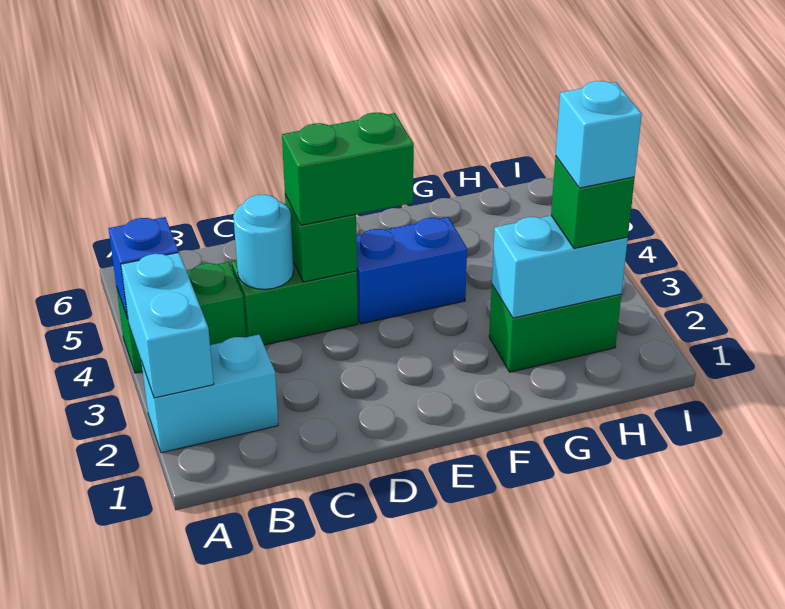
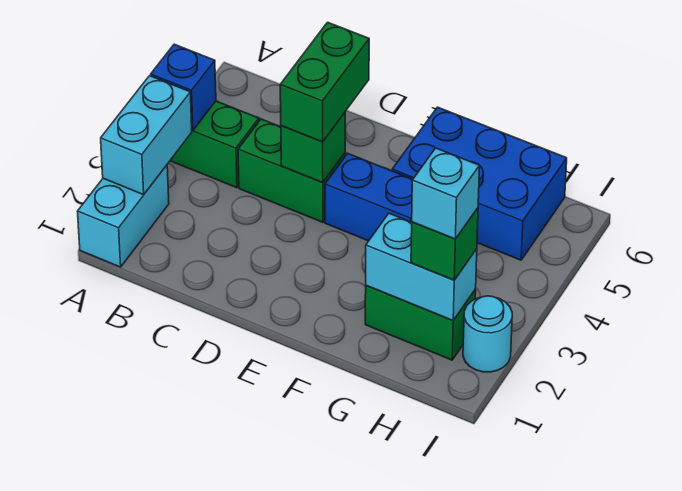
cyan brick A2:B2 level 1 -> cyan brick A1:A2 level 1
cyan round brick C4 level 2 -> cyan round brick I2 level 1
green brick D4:E4 level 3 -> green brick D4:D5 level 3
none -> blue brick F5:H6 level 1

